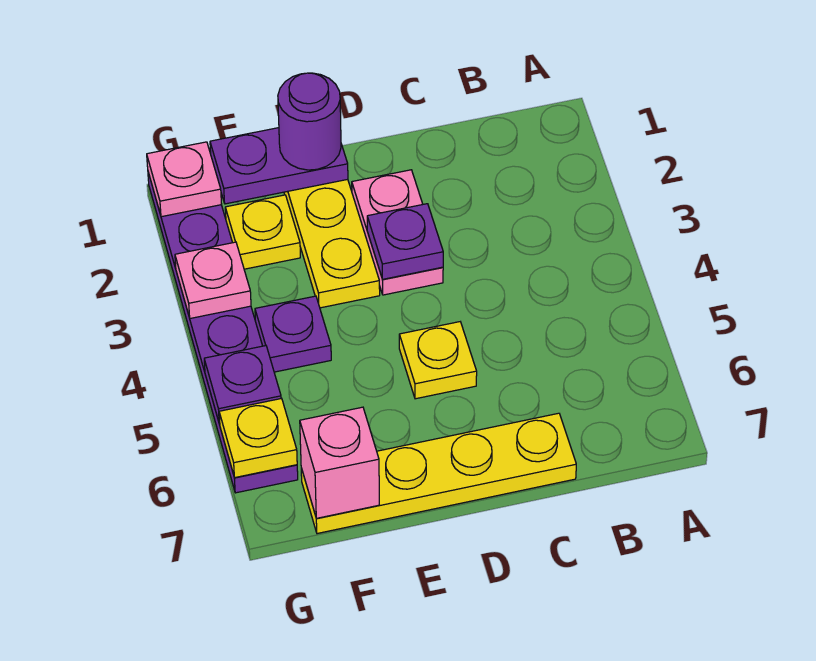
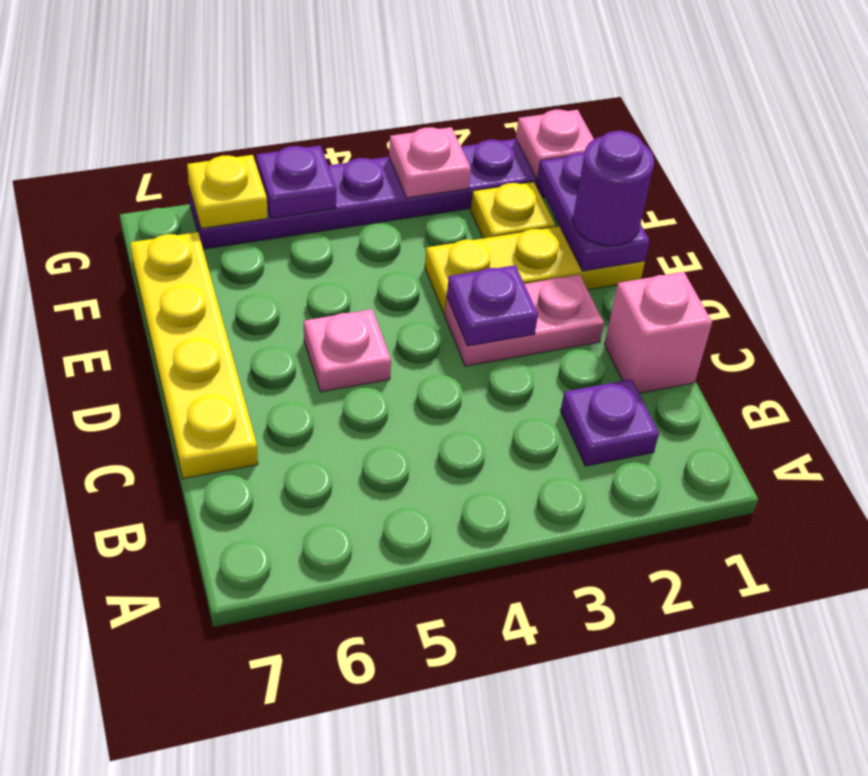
yellow plate D5 level 1 -> pink plate D5 level 1
purple plate F4 level 1 -> purple plate B2 level 1
pink brick F7 level 2 -> pink brick C1 level 1

